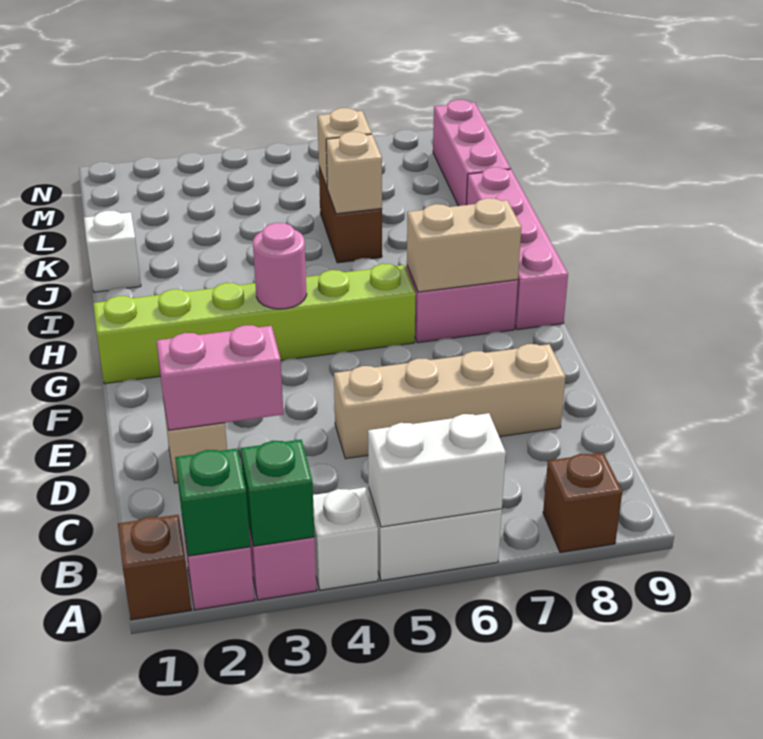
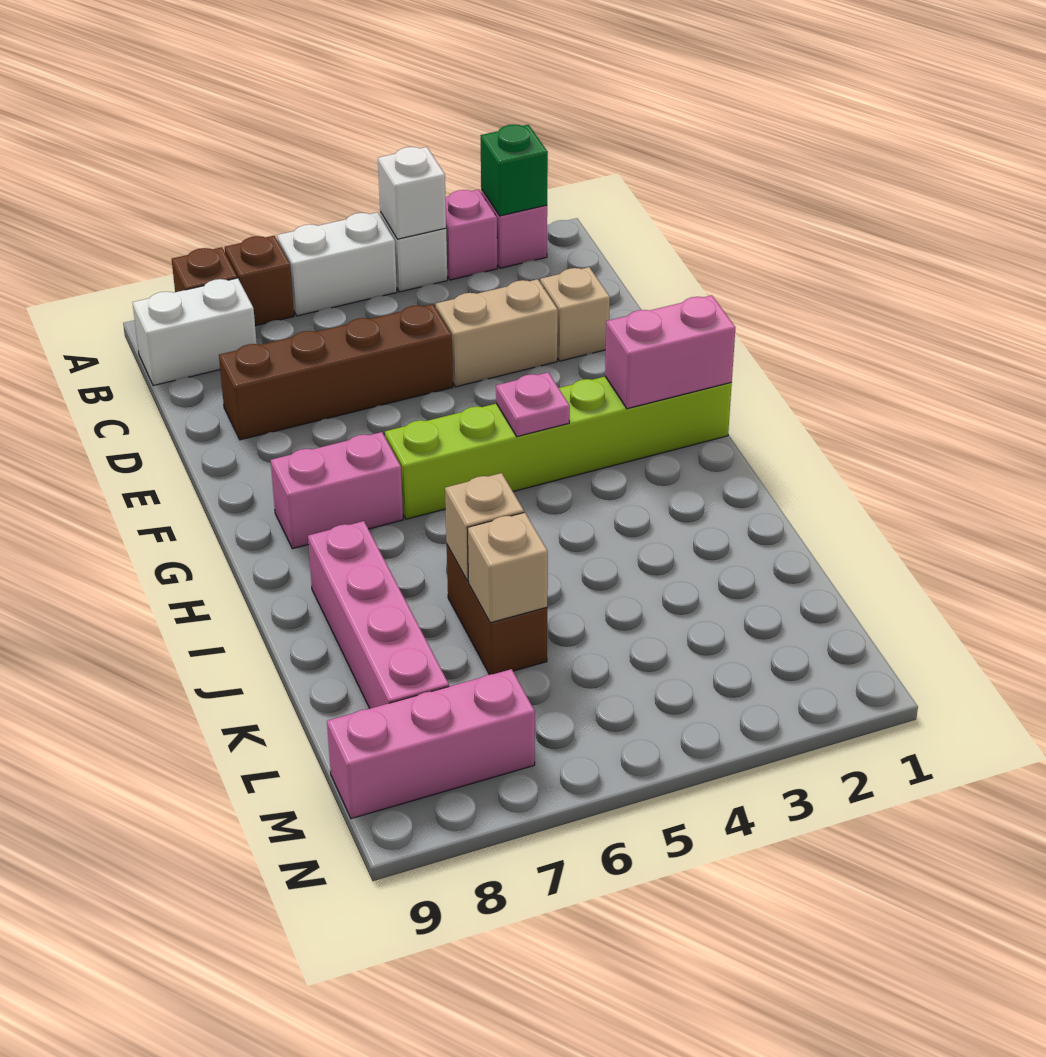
brown brick A1 level 1 -> brown brick A7 level 1
green brick A3 level 2 -> none
white brick A5:A6 level 2 -> white brick B8:B9 level 1
pink brick D2:D3 level 2 -> pink brick G1:G2 level 2
tan brick D5:D8 level 1 -> brown brick D5:D8 level 1
pink round brick G4 level 2 -> pink plate G4 level 2
tan brick G7:G8 level 2 -> tan brick D3:D4 level 1
pink brick G9:J9 level 1 -> pink brick I8:L8 level 1
white brick J1 level 1 -> white brick A4 level 2
pink brick K9:M9 level 1 -> pink brick M7:M9 level 1

